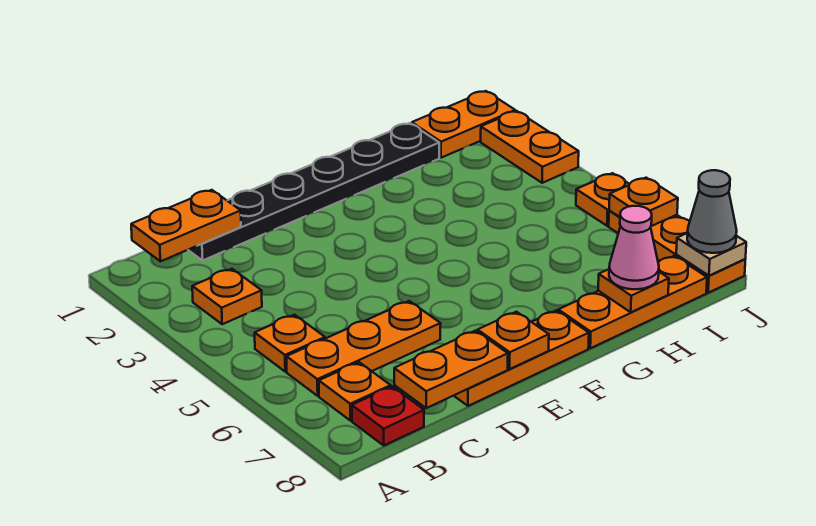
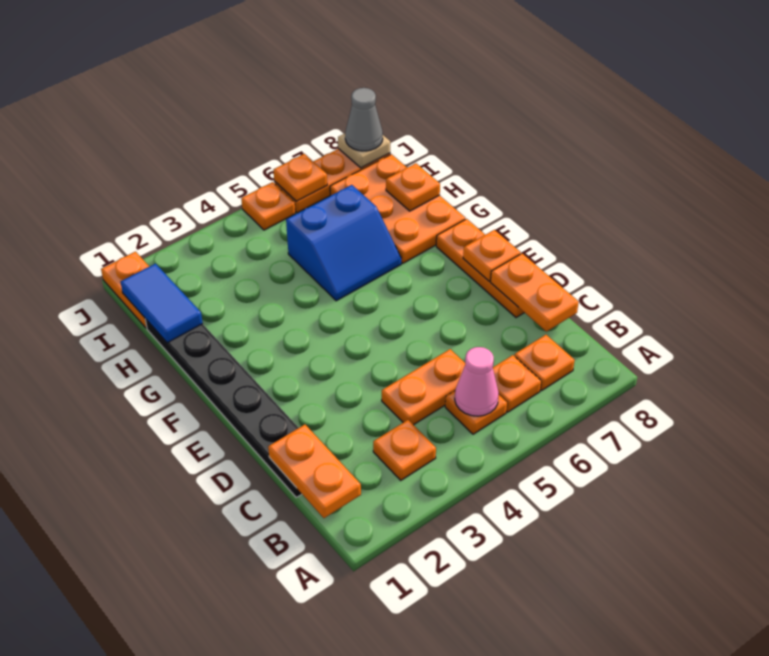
orange plate B6:D6 level 1 -> orange plate B6 level 1
red plate B8 level 1 -> none
none -> blue slope G5:H6 level 1 top H
orange plate G8:I8 level 1 -> orange plate G7:I8 level 1
none -> blue tile H1:I1 level 2
pink cone H8 level 3 -> pink cone B5 level 2
orange plate J2:J3 level 1 -> orange plate C4:C5 level 1

